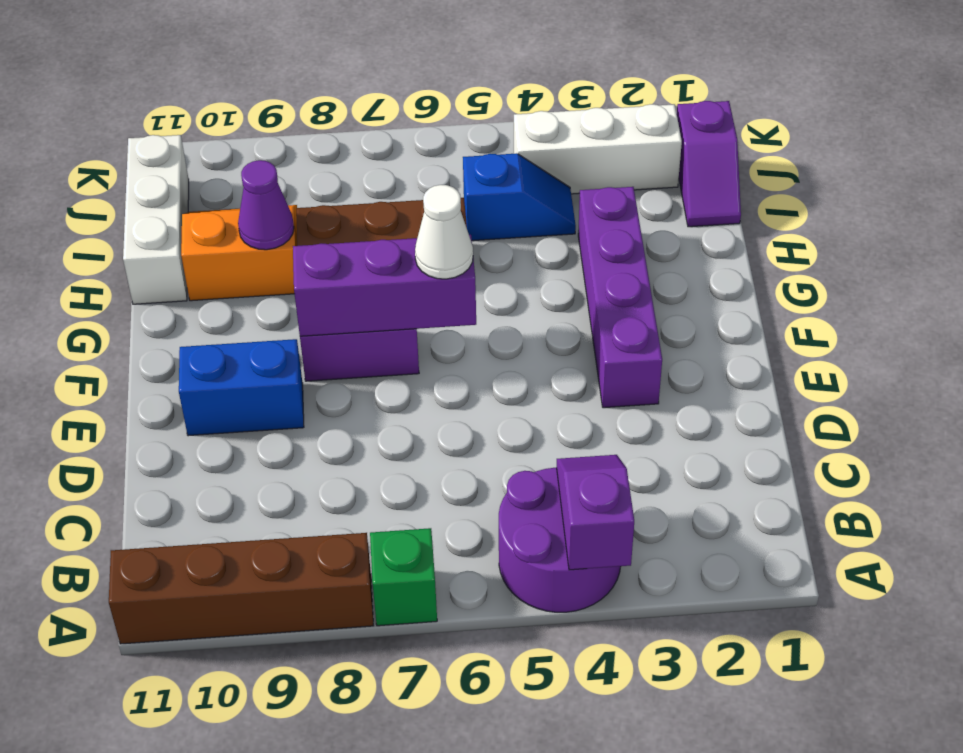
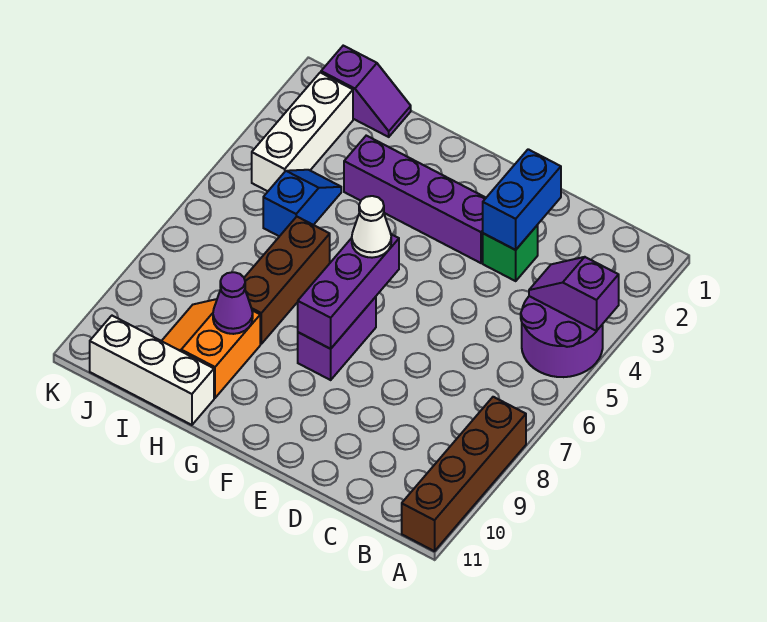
green brick A7 level 1 -> green brick D3 level 1
blue brick E9:E10 level 1 -> blue brick D2:D3 level 2

